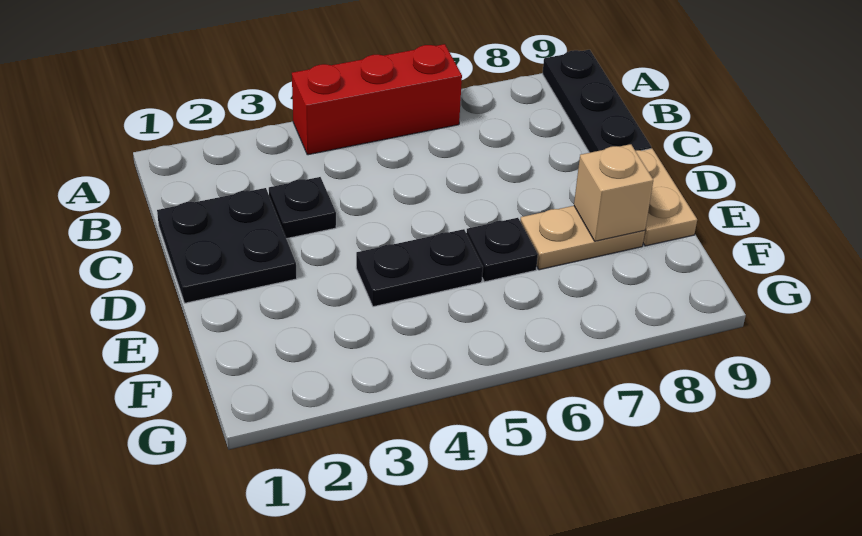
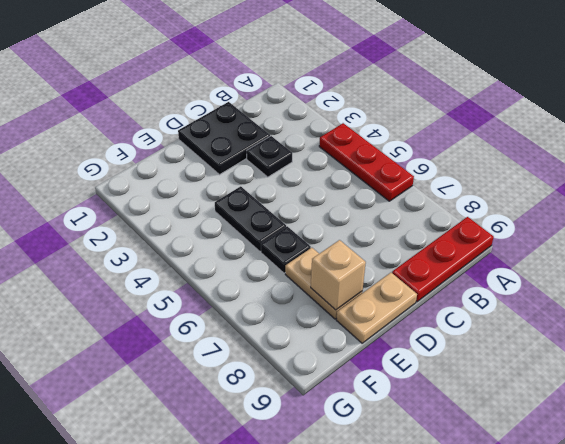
red brick A4:A6 level 1 -> red plate A4:A6 level 1
black plate A9:C9 level 1 -> red plate A9:C9 level 1

